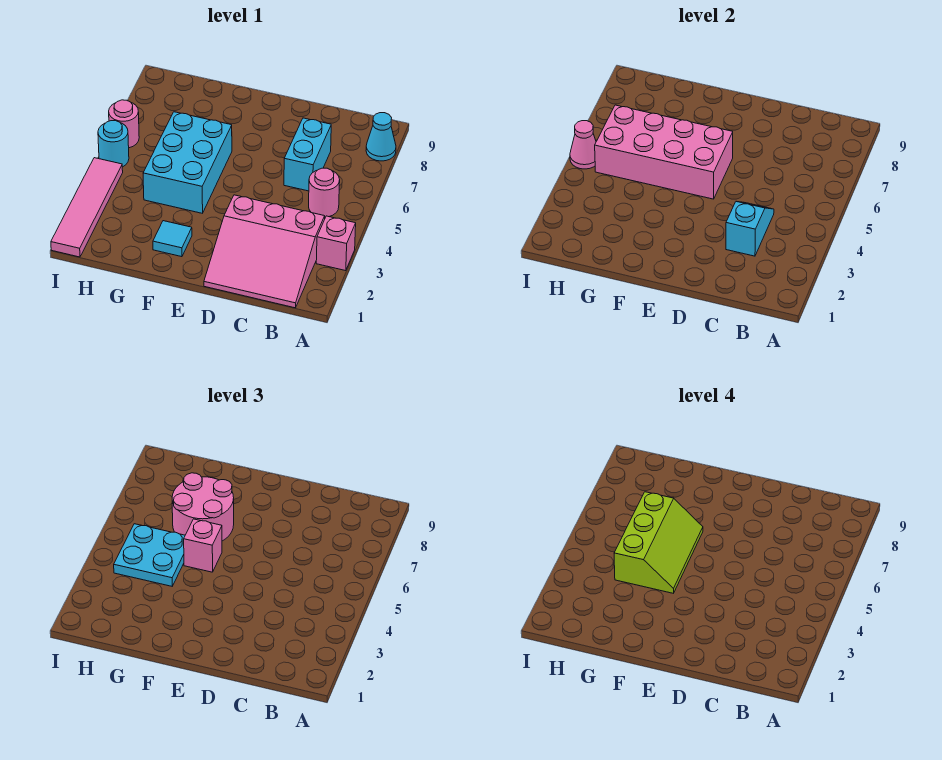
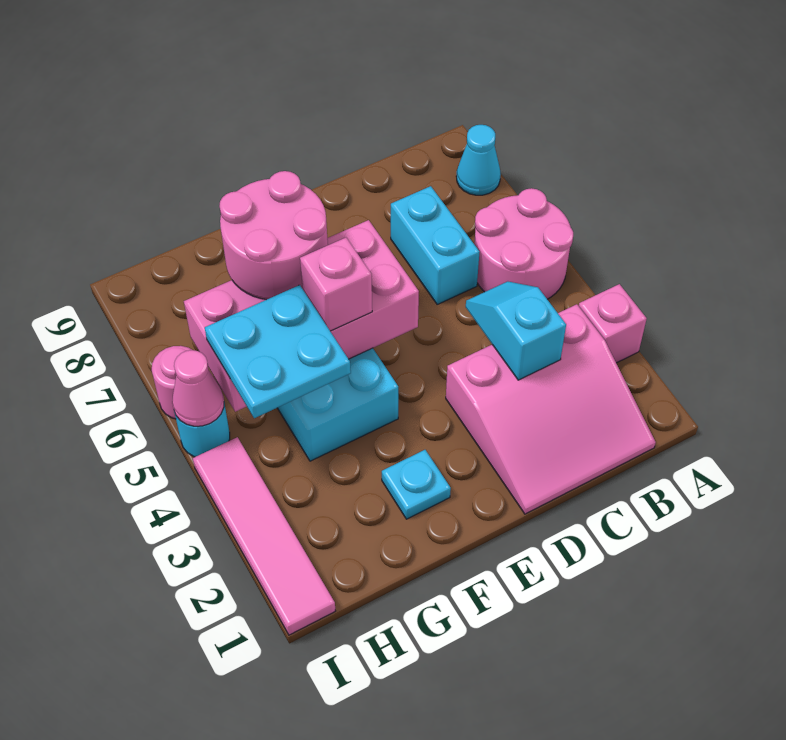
pink round brick B5 level 1 -> pink round brick A5:B6 level 1
cyan tile F2 level 1 -> cyan plate F2 level 1
lime slope F4:G6 level 4 top G -> none

